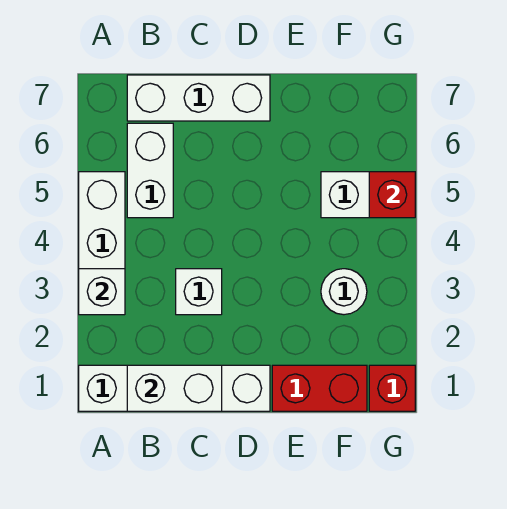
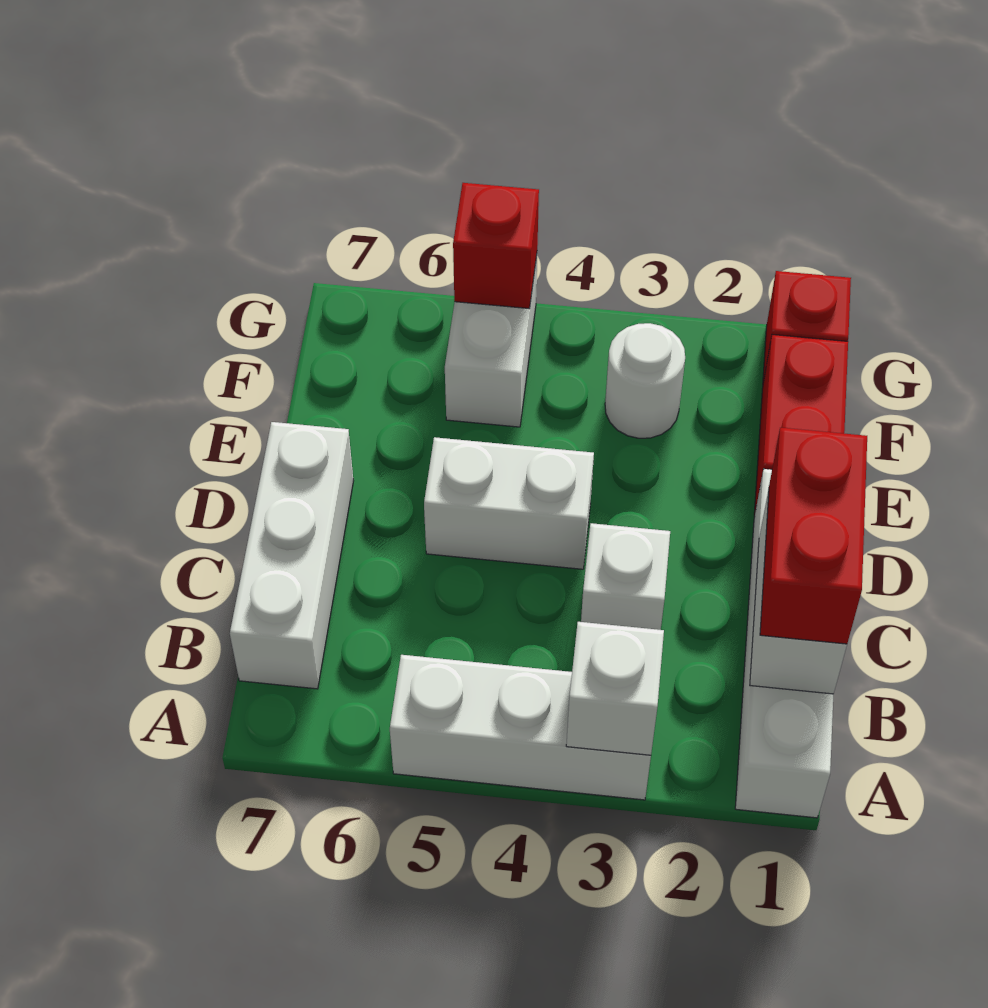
none -> red brick B1:C1 level 3
white brick B5:B6 level 1 -> white brick D4:D5 level 1

